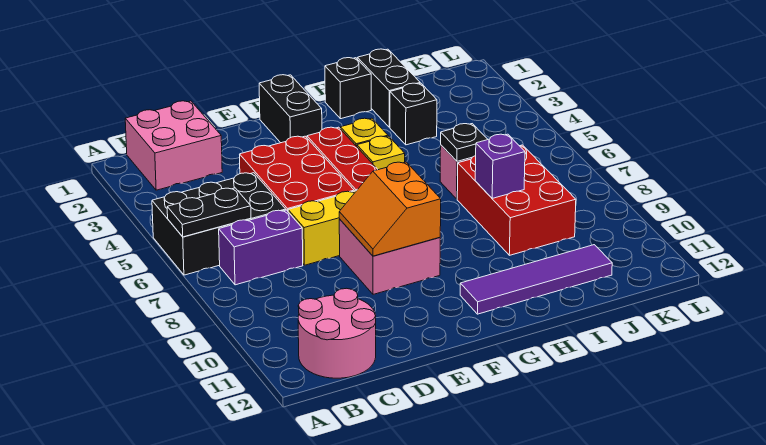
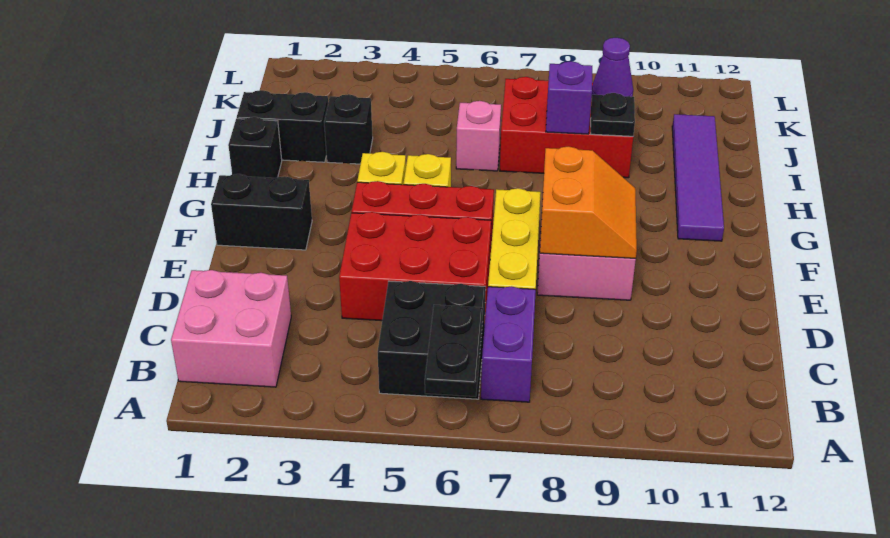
black brick A5:C6 level 1 -> black brick B5:C6 level 1
pink round brick B11:C12 level 1 -> none
orange slope E8:F9 level 2 top F -> orange slope E8:F9 level 2 top 8
black plate I6 level 2 -> black plate I9 level 2
none -> purple cone J9 level 2

